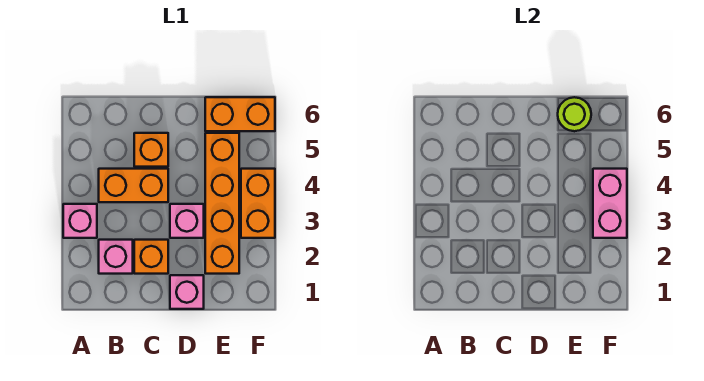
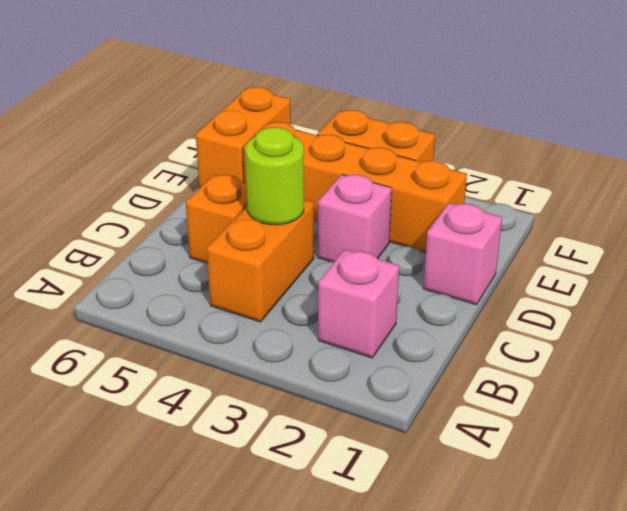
pink brick A3 level 1 -> none
orange brick C2 level 1 -> none
lime round brick E6 level 2 -> lime round brick C4 level 2
pink brick F3:F4 level 2 -> none

